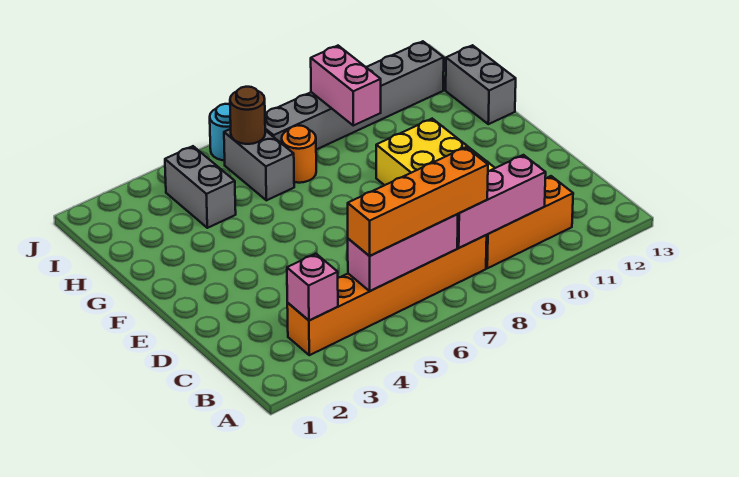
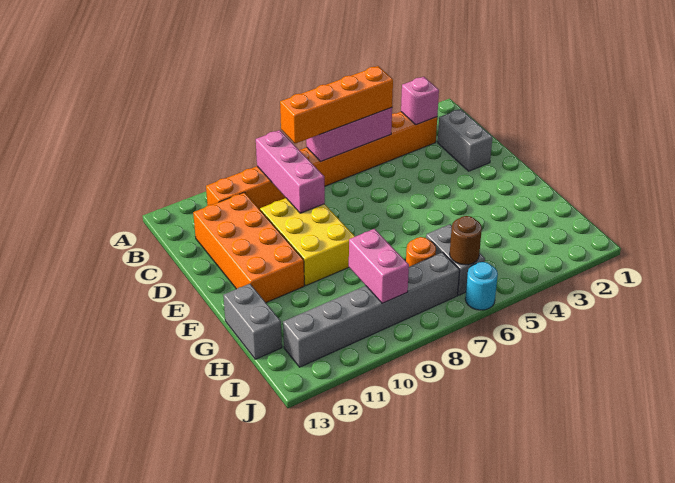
pink brick B8:B10 level 2 -> pink brick B9:D9 level 2
none -> orange brick C11:F12 level 1
grey brick H4:I4 level 1 -> grey brick C2:D2 level 1

